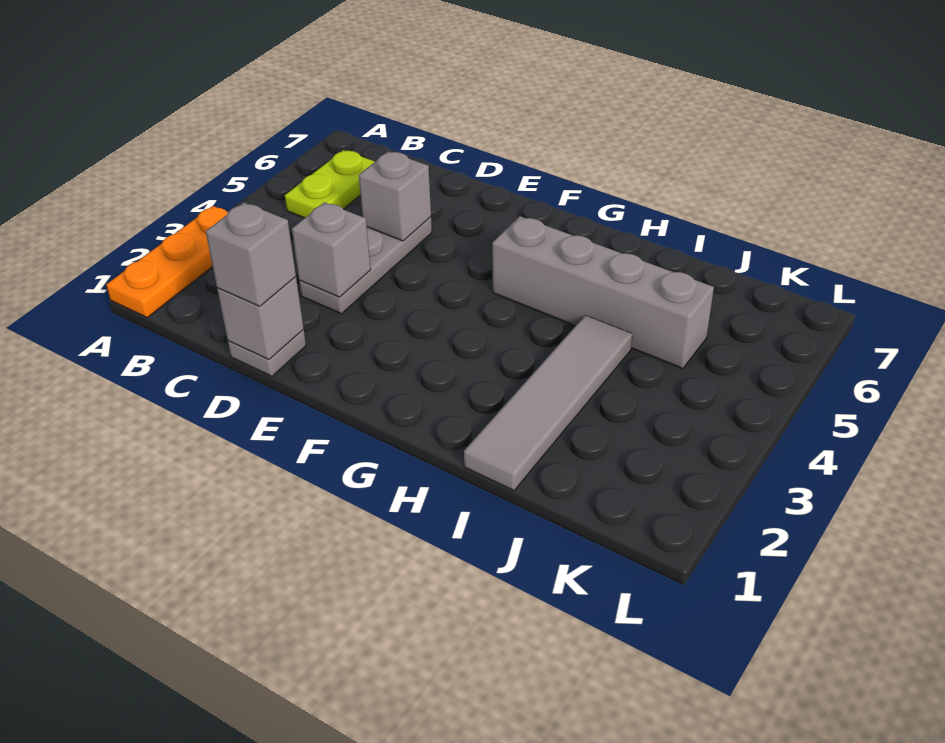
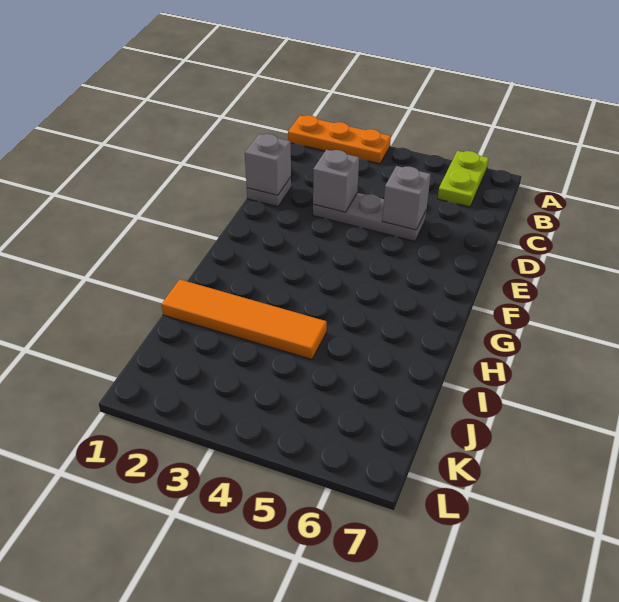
lime plate B5:B6 level 1 -> lime plate A6:B6 level 1
grey brick D1 level 3 -> none
grey brick G5:J5 level 1 -> none
grey tile I1:I4 level 1 -> orange tile I1:I4 level 1

